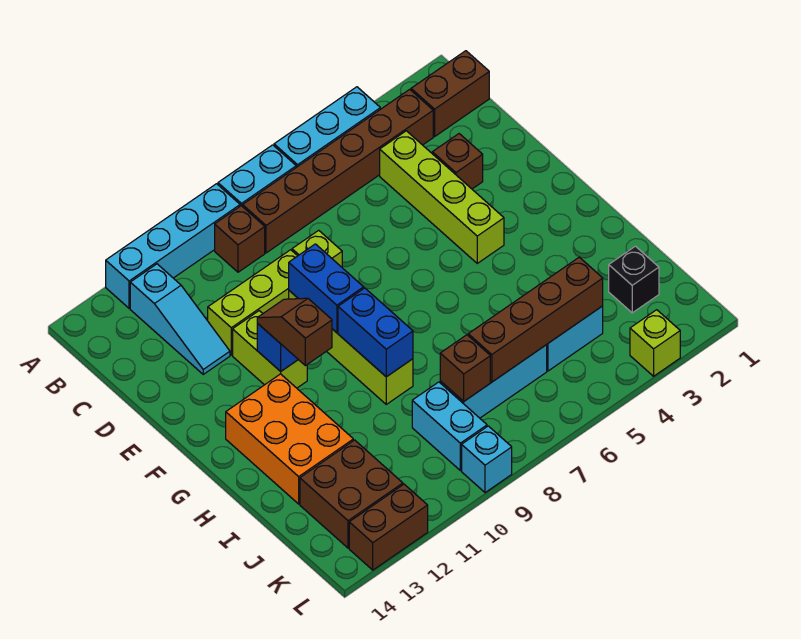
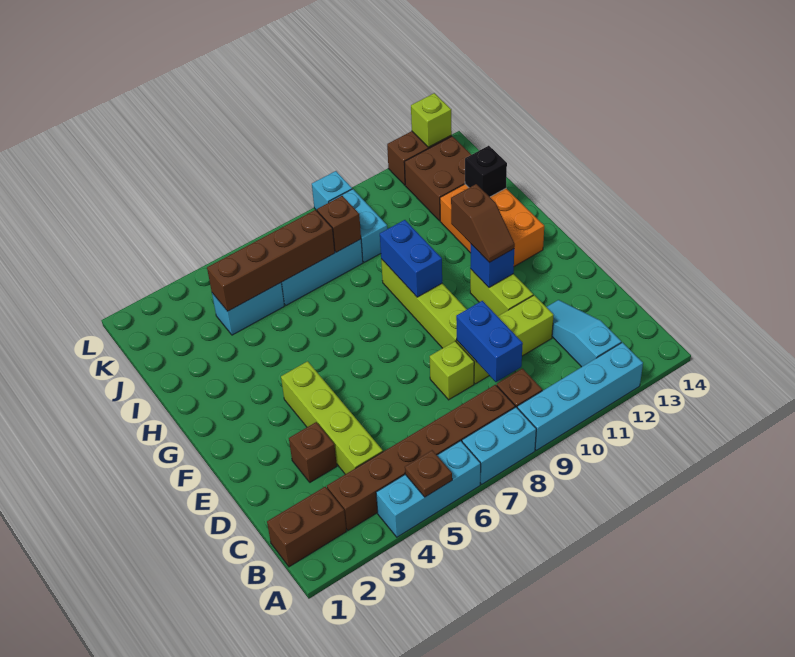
none -> brown plate A5 level 2
blue brick E9:F9 level 2 -> blue brick C9:D9 level 2
black brick J2 level 1 -> black brick I13 level 2
lime brick L3 level 1 -> lime brick L13 level 2

